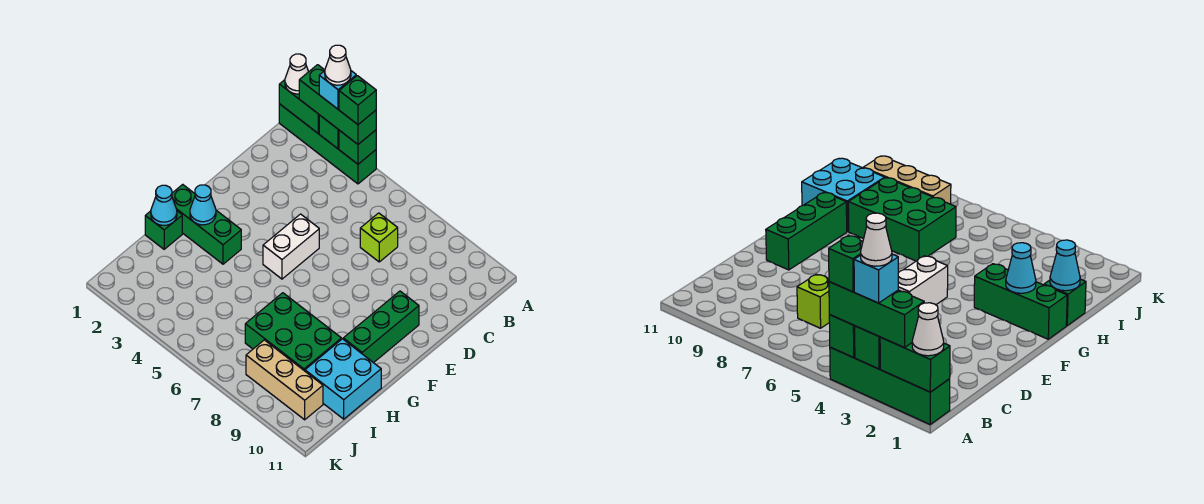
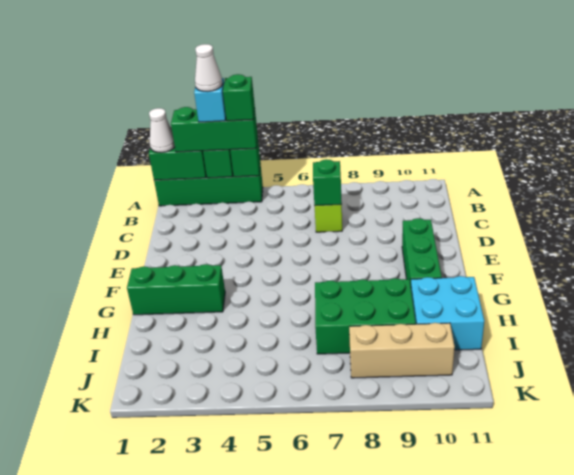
white brick E5:F5 level 1 -> none
cyan cone G2 level 2 -> none
green brick H1 level 1 -> green brick C7 level 2
cyan cone H1 level 2 -> none

